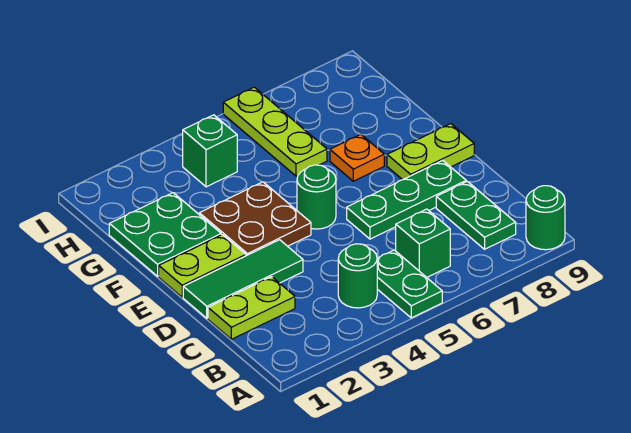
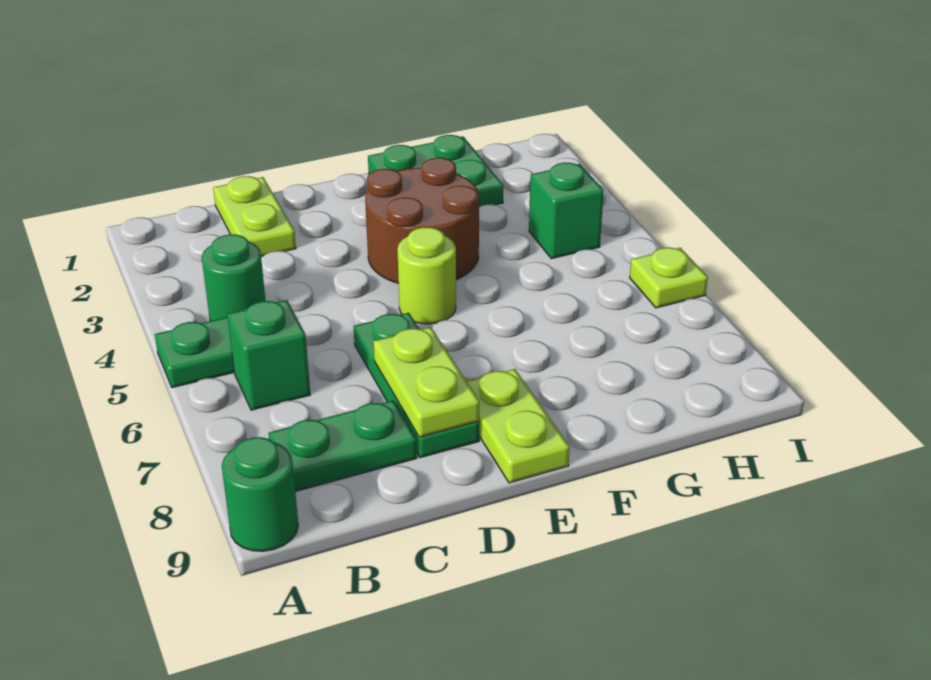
green tile D1:D3 level 1 -> none
lime plate E1:E2 level 1 -> lime plate D7:D8 level 2
brown plate E3:F4 level 1 -> brown round brick E3:F4 level 1
green round brick E5 level 1 -> lime round brick E5 level 1
orange plate F7 level 1 -> none
lime plate G6:I6 level 1 -> lime plate I6 level 1

